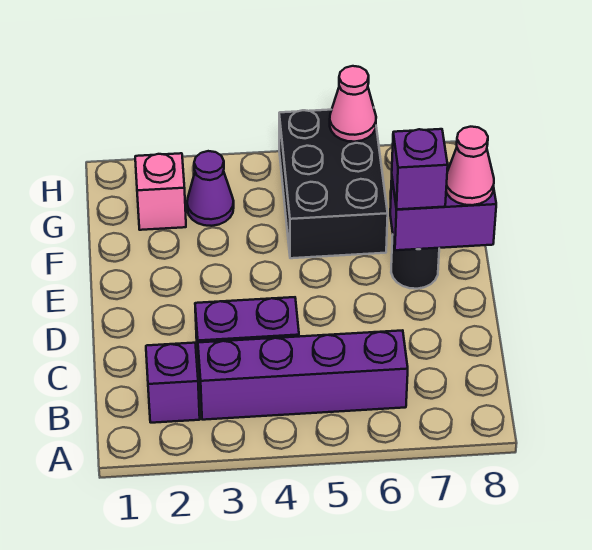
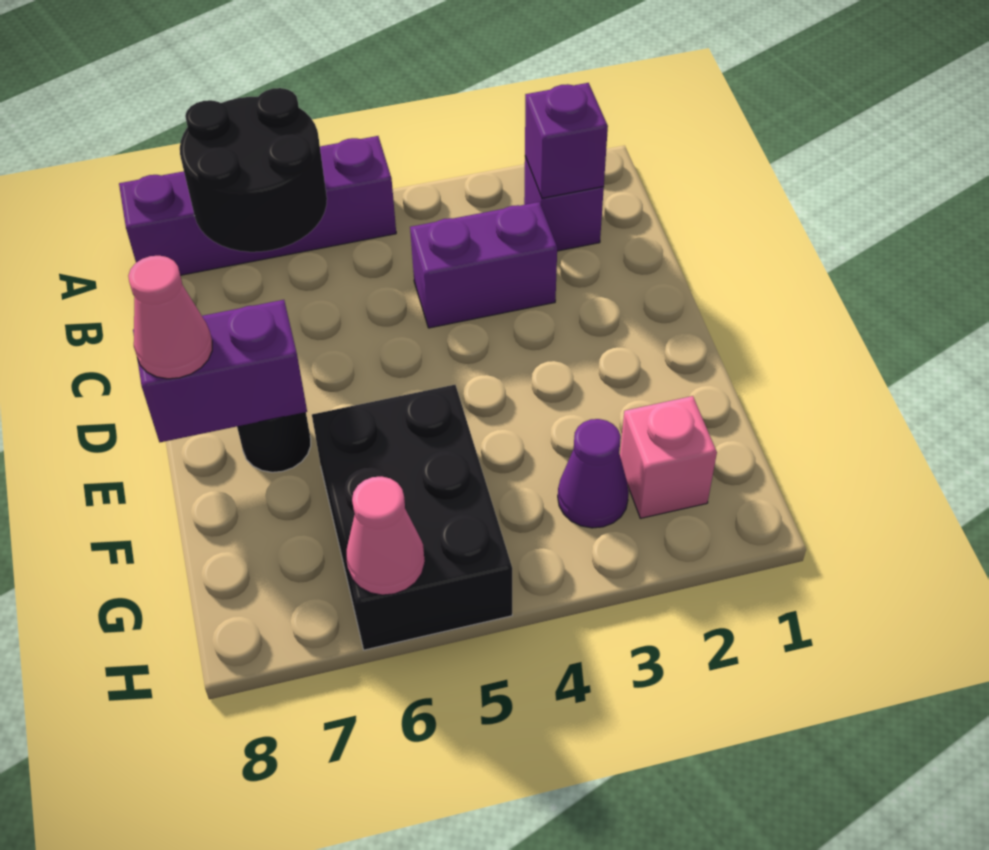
none -> black round brick A6:B7 level 2
purple brick B3:B6 level 1 -> purple brick A5:A8 level 1
purple brick E7 level 3 -> purple brick B2 level 2

